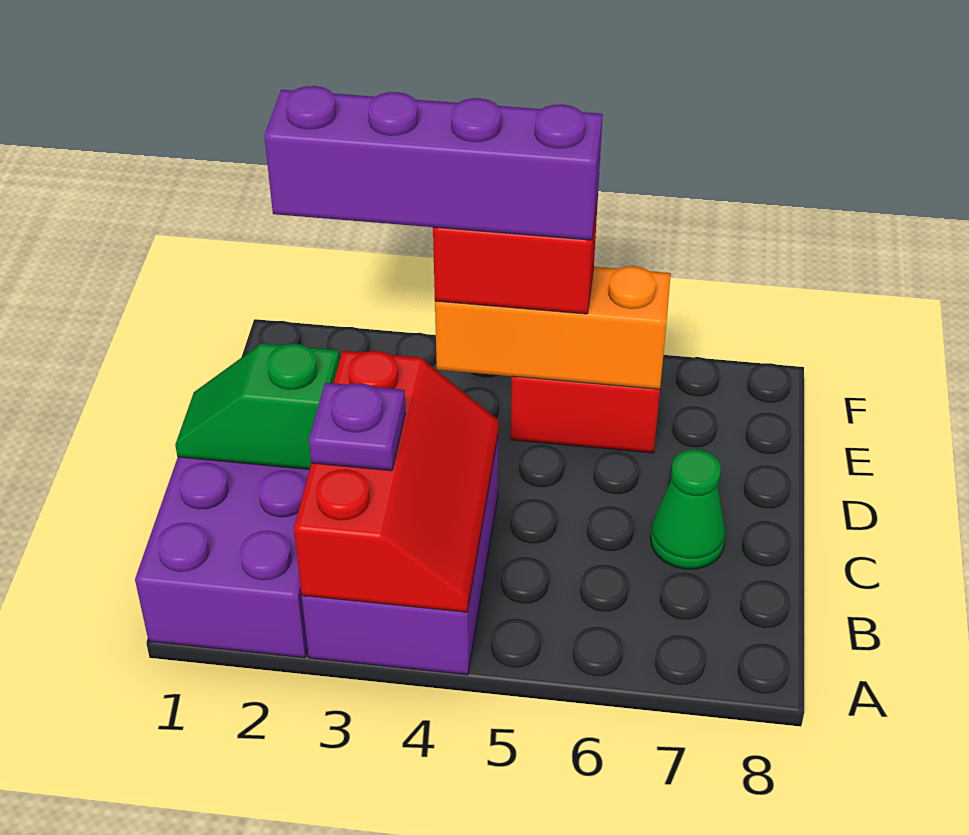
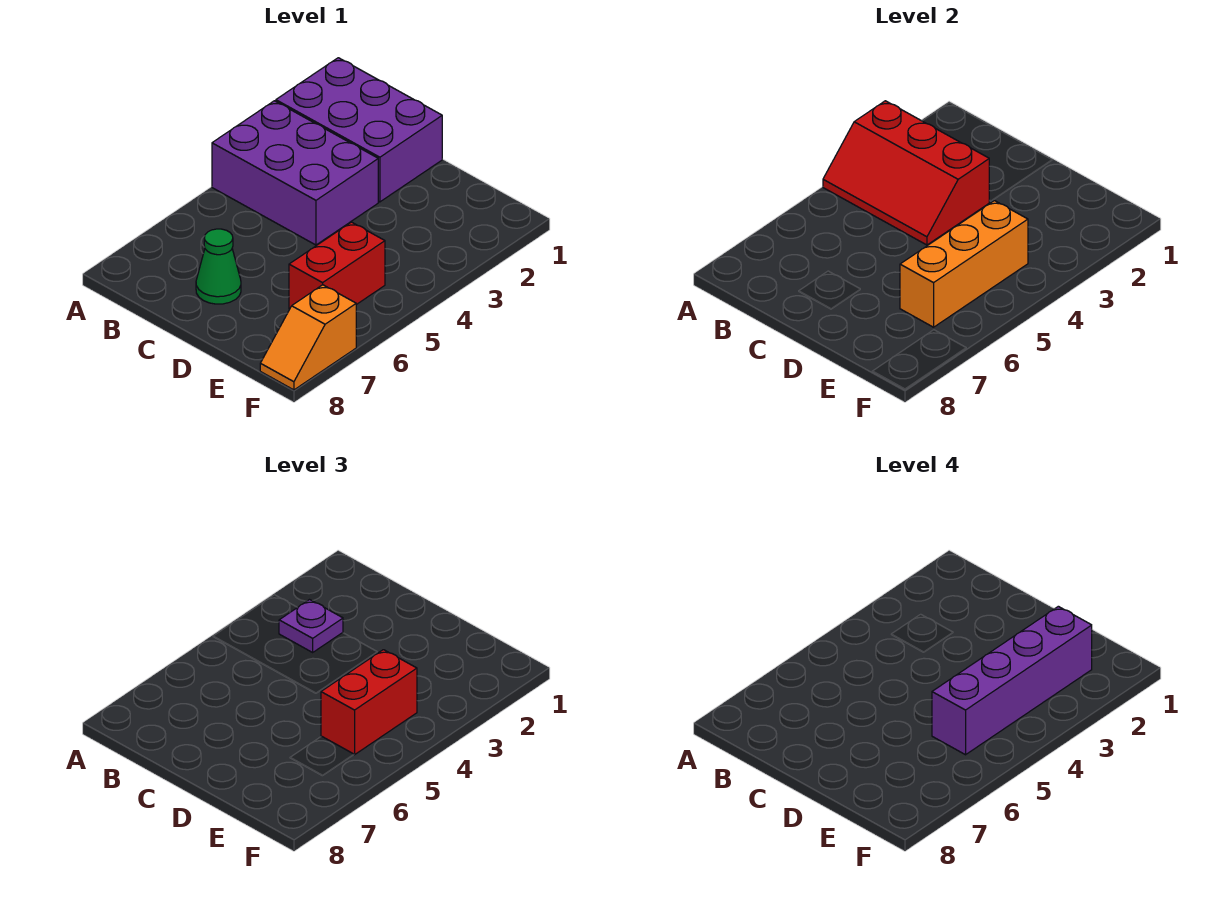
green slope C1:C2 level 2 top 2 -> none
none -> orange slope F7:F8 level 1 top 7

